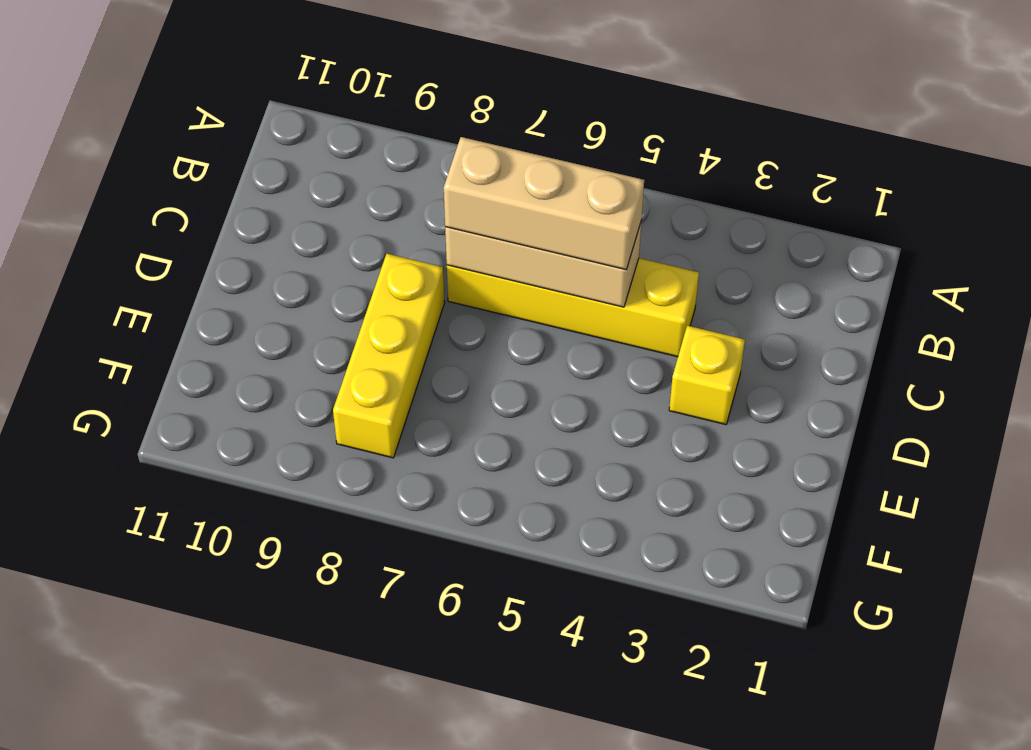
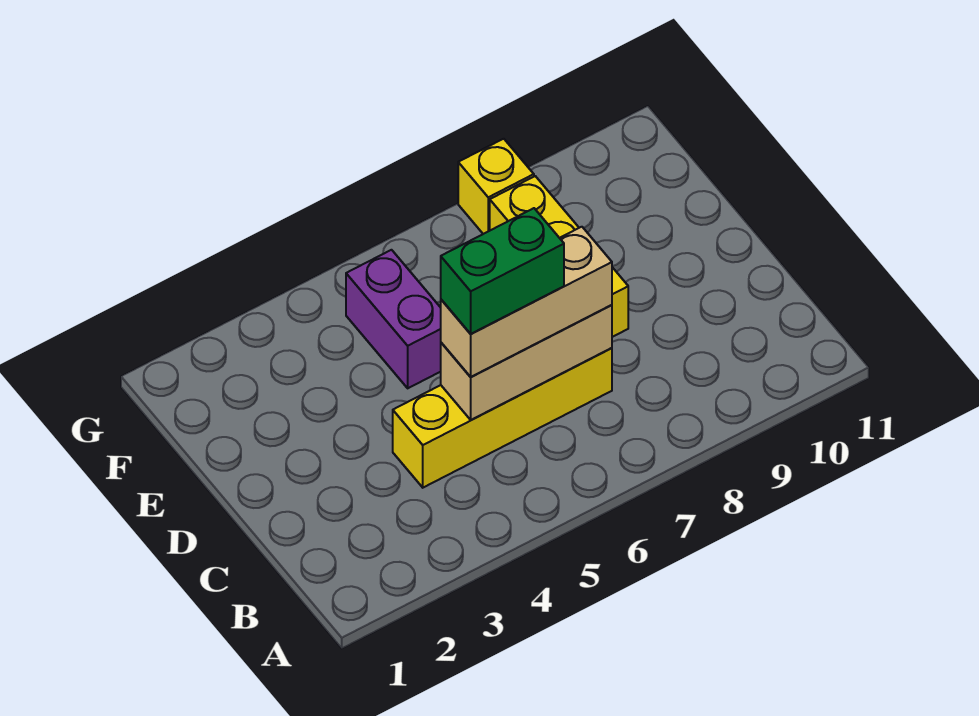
none -> green brick C5:C6 level 4
yellow brick D3 level 1 -> yellow brick G8 level 1
none -> purple brick E5:F5 level 1

